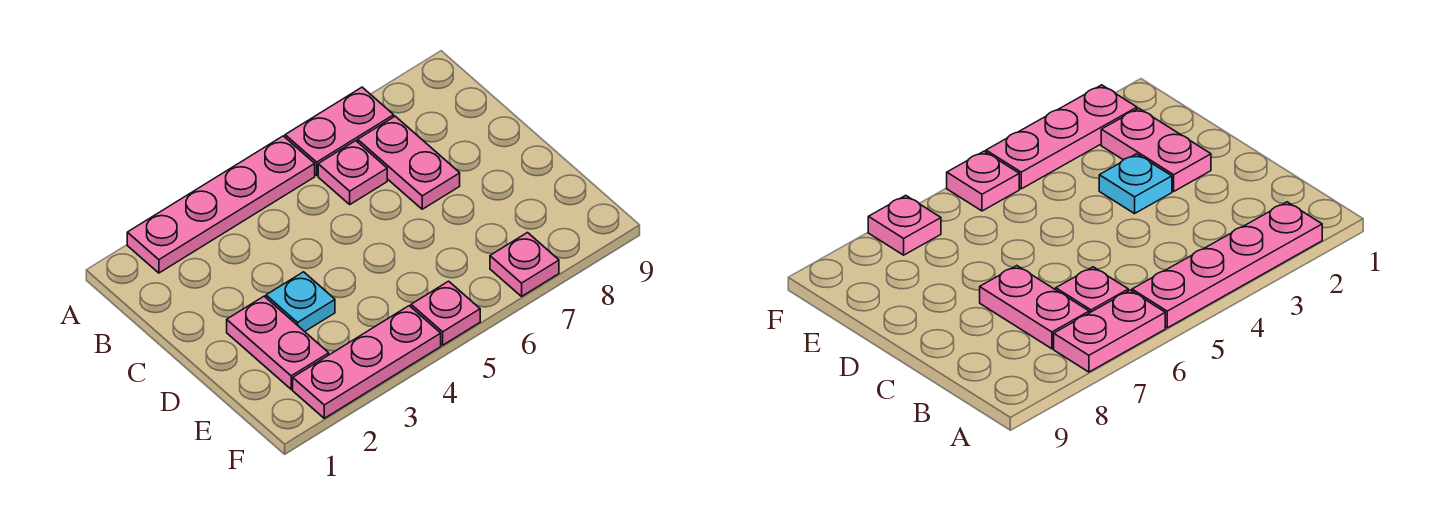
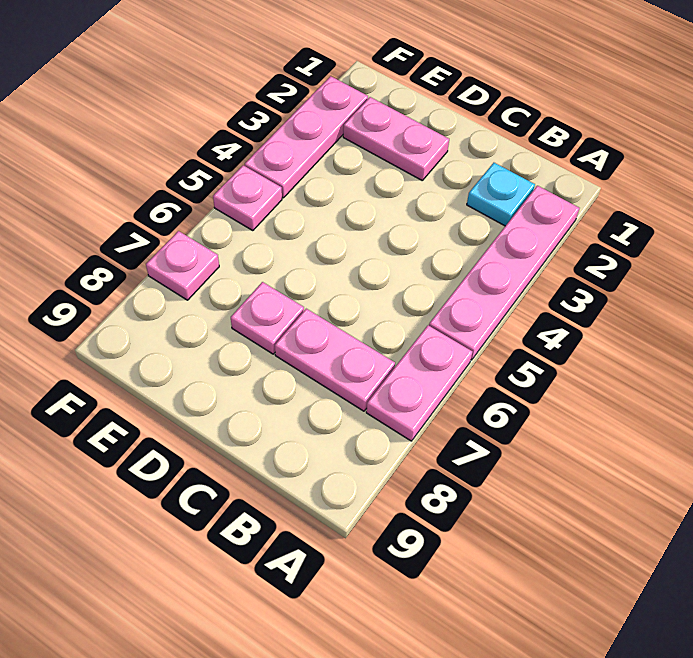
pink plate B6 level 1 -> pink plate D7 level 1
cyan plate D3 level 1 -> cyan plate B2 level 1

